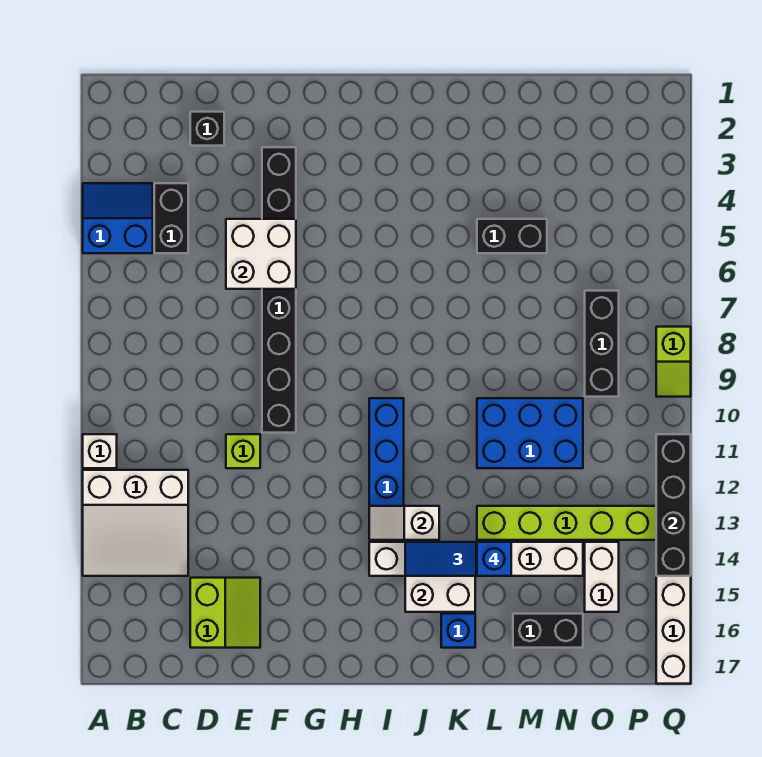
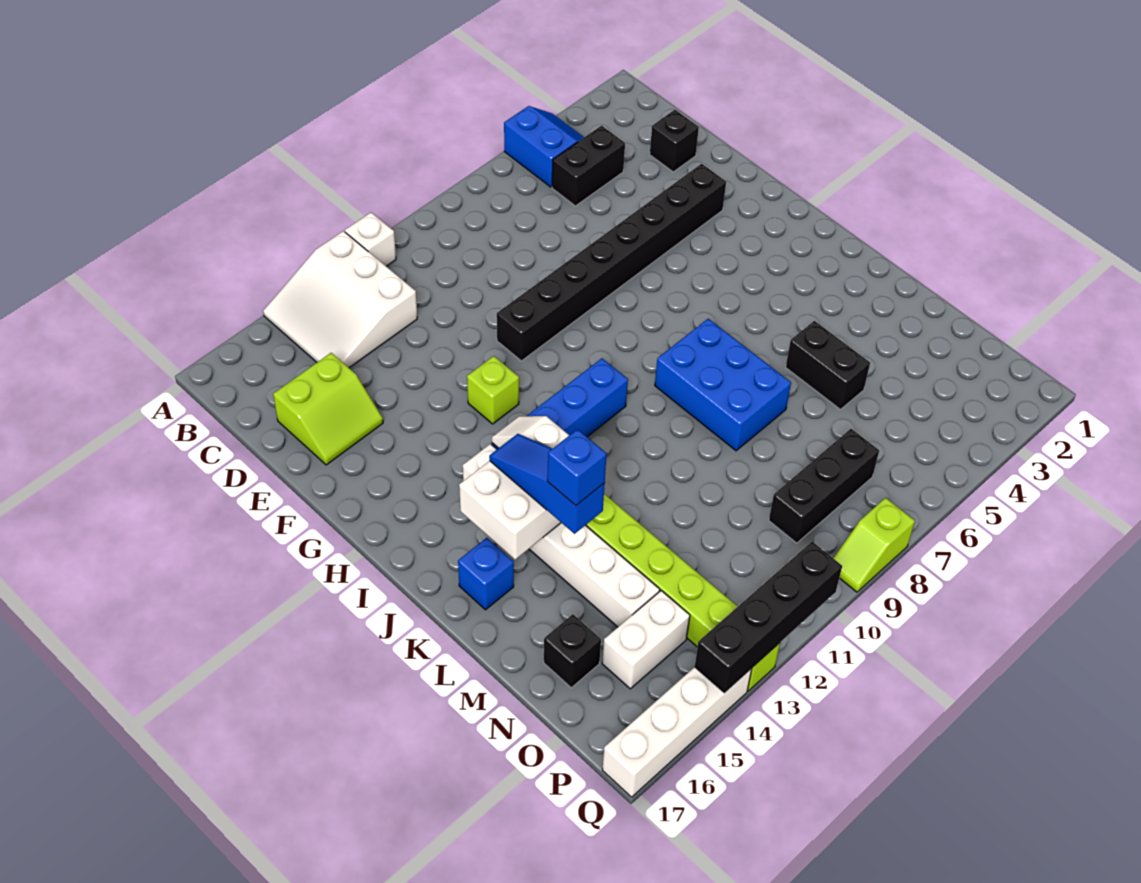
white brick E5:F6 level 2 -> none
lime brick E11 level 1 -> lime brick G12 level 1
blue brick L10:N11 level 1 -> blue brick J7:L8 level 1
black brick M16:N16 level 1 -> black brick N16 level 1

